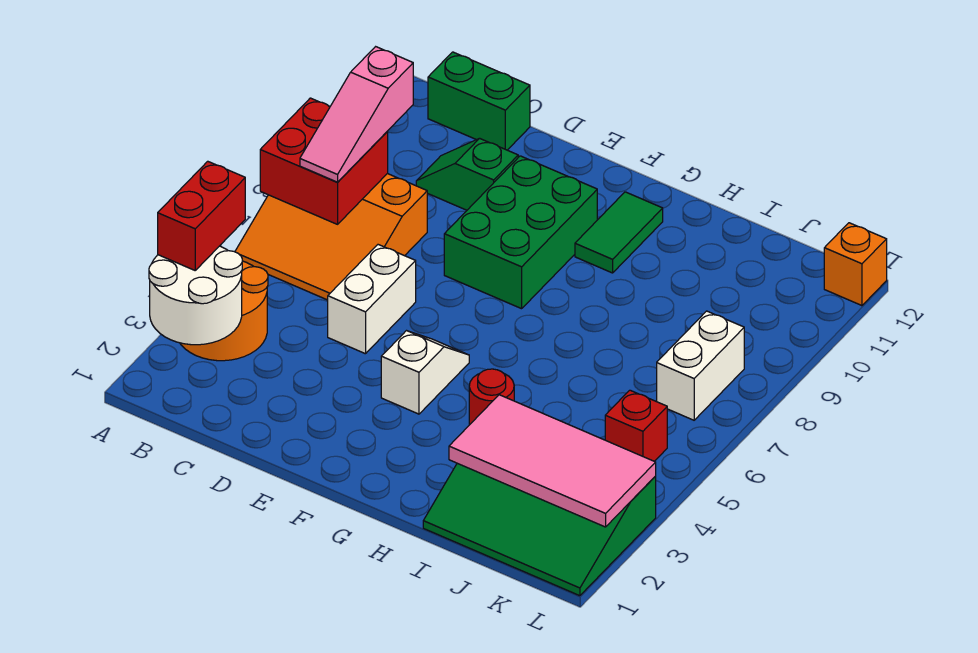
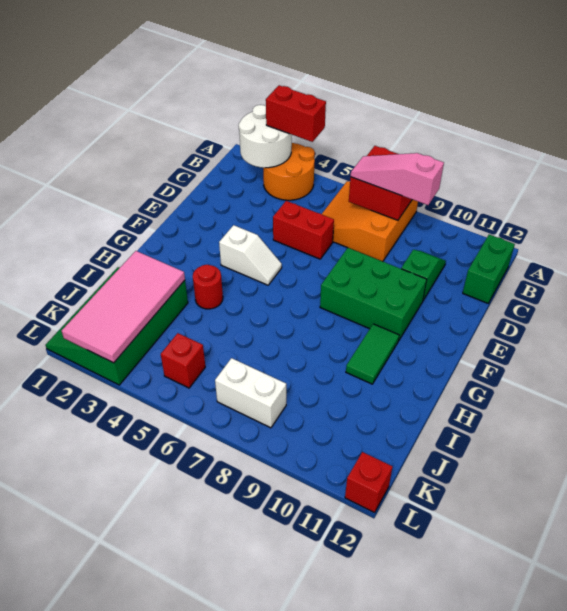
white brick D5:D6 level 1 -> red brick D5:D6 level 1
green tile G10:G11 level 1 -> green tile G10:H10 level 1
orange brick L12 level 1 -> red brick L12 level 1

